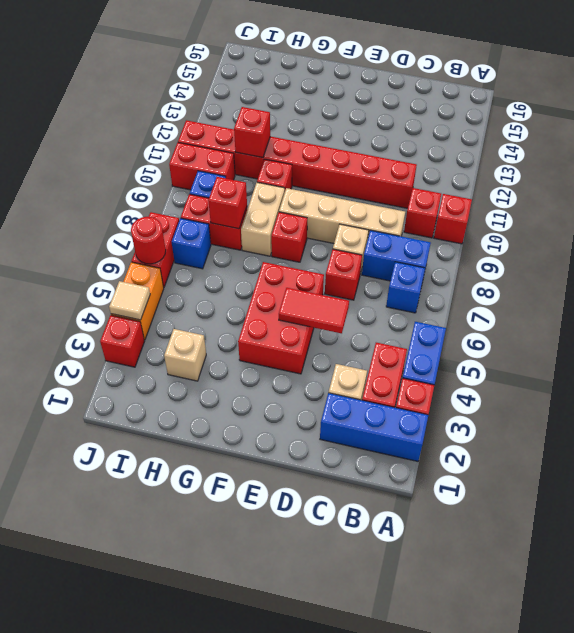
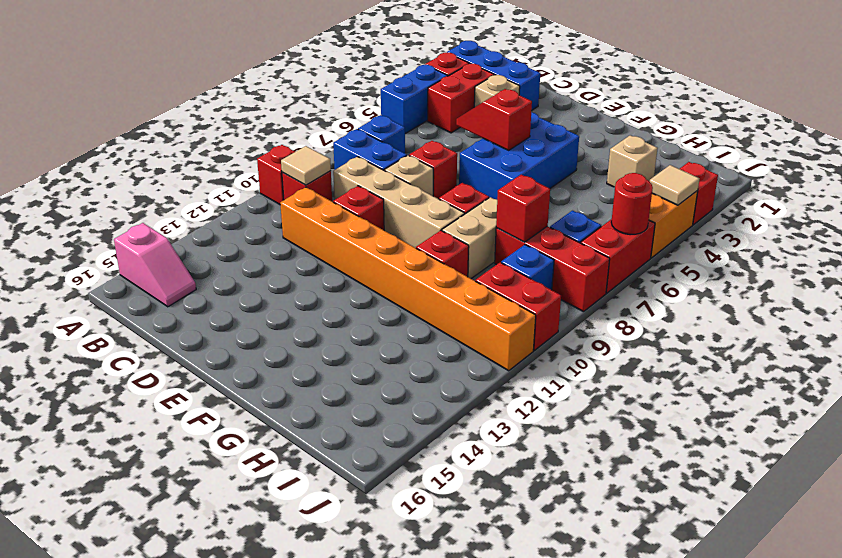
none -> pink slope A15:B15 level 1 top A
none -> tan tile B10 level 2
red brick C11:J11 level 1 -> orange brick C11:J11 level 1
red tile D5:E5 level 2 -> red slope D5:E5 level 2 top E
red brick E4:F6 level 1 -> blue brick E4:F6 level 1
red brick H8:I8 level 1 -> red brick H8:J8 level 1
red brick H11 level 2 -> red brick D10 level 1

